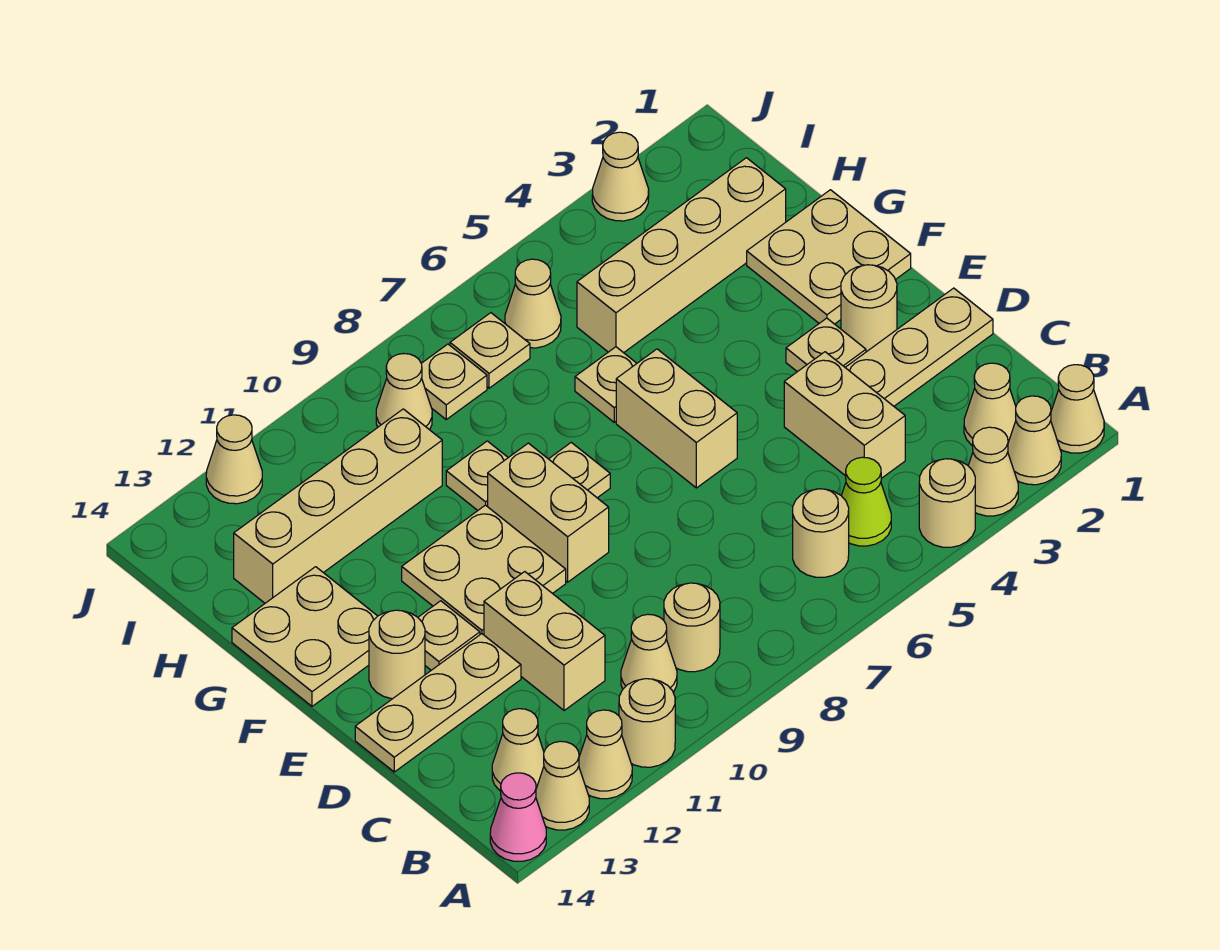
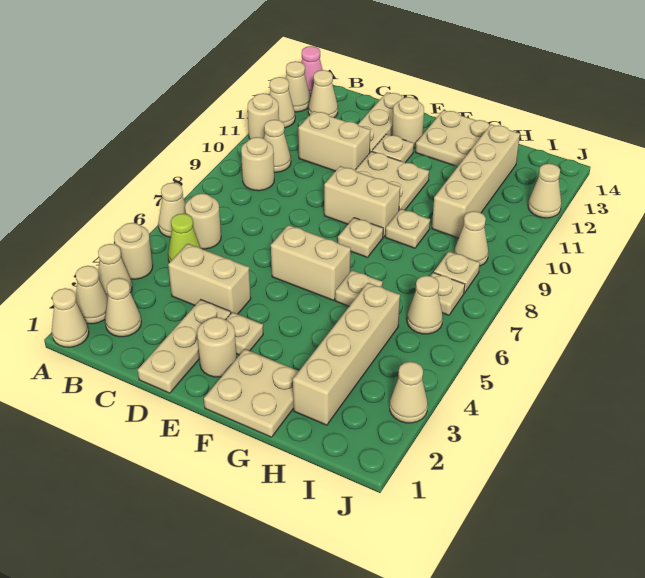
none -> tan cone A6 level 1

